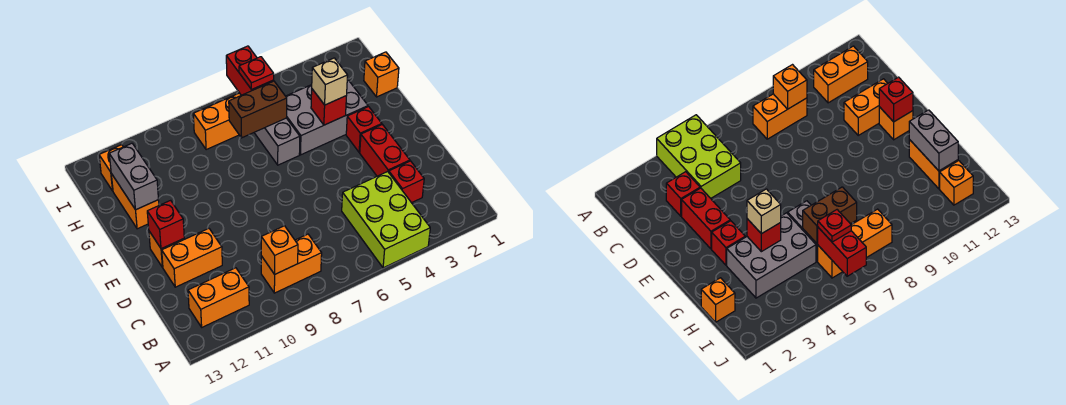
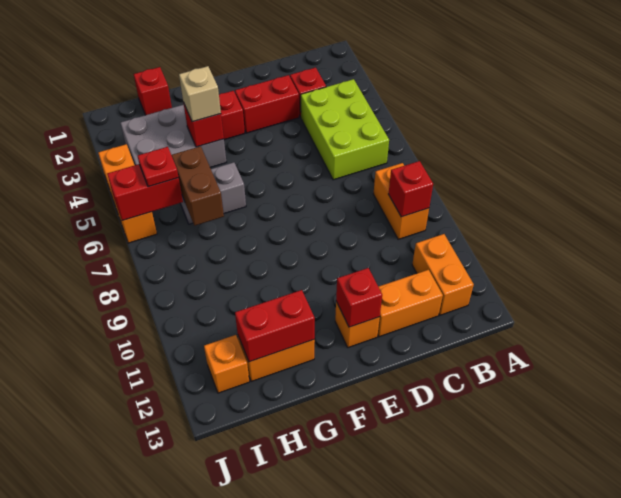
lime brick A4:C5 level 1 -> lime brick B4:C6 level 1
orange brick B9 level 2 -> red brick B9 level 2
orange brick D11:D12 level 1 -> orange brick C12:D12 level 1
grey brick G3:H5 level 1 -> grey brick G3:I4 level 1
grey brick G12:H12 level 2 -> red brick G12:H12 level 2
orange brick H1 level 1 -> red brick H1 level 1
orange brick I6:I8 level 1 -> orange brick J4:J6 level 1

